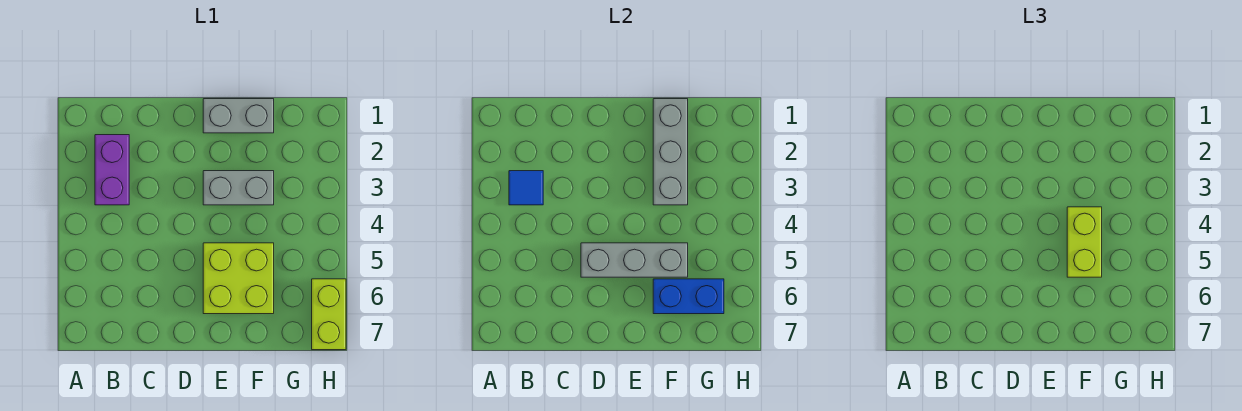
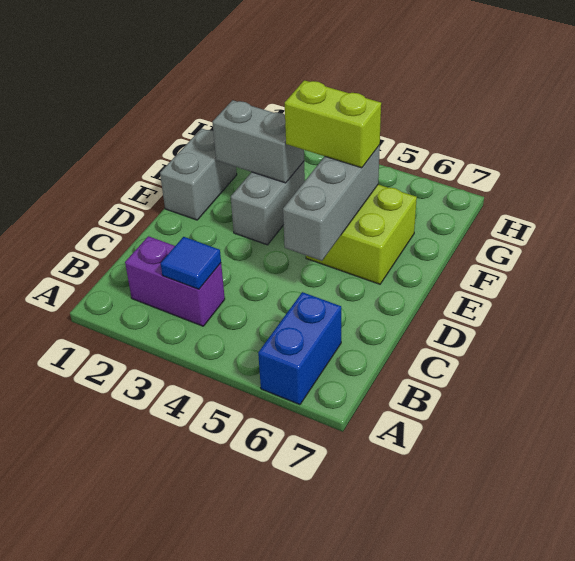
grey brick F1:F3 level 2 -> grey brick F2:F3 level 2
blue brick F6:G6 level 2 -> blue brick A6:B6 level 1
lime brick H6:H7 level 1 -> none

